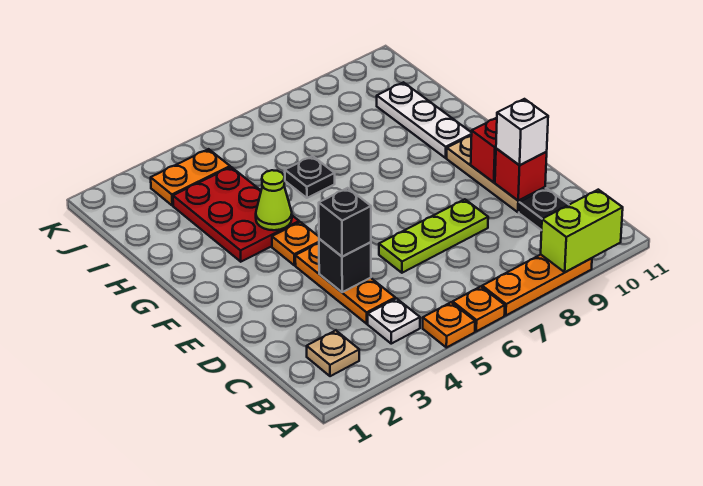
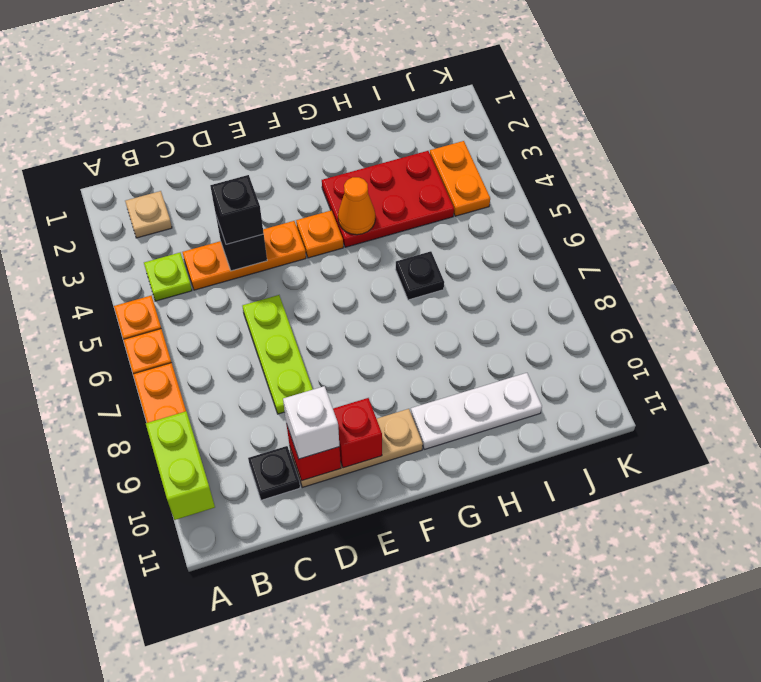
white plate B4 level 1 -> lime plate B4 level 1
lime cone G4 level 2 -> orange cone G4 level 2

